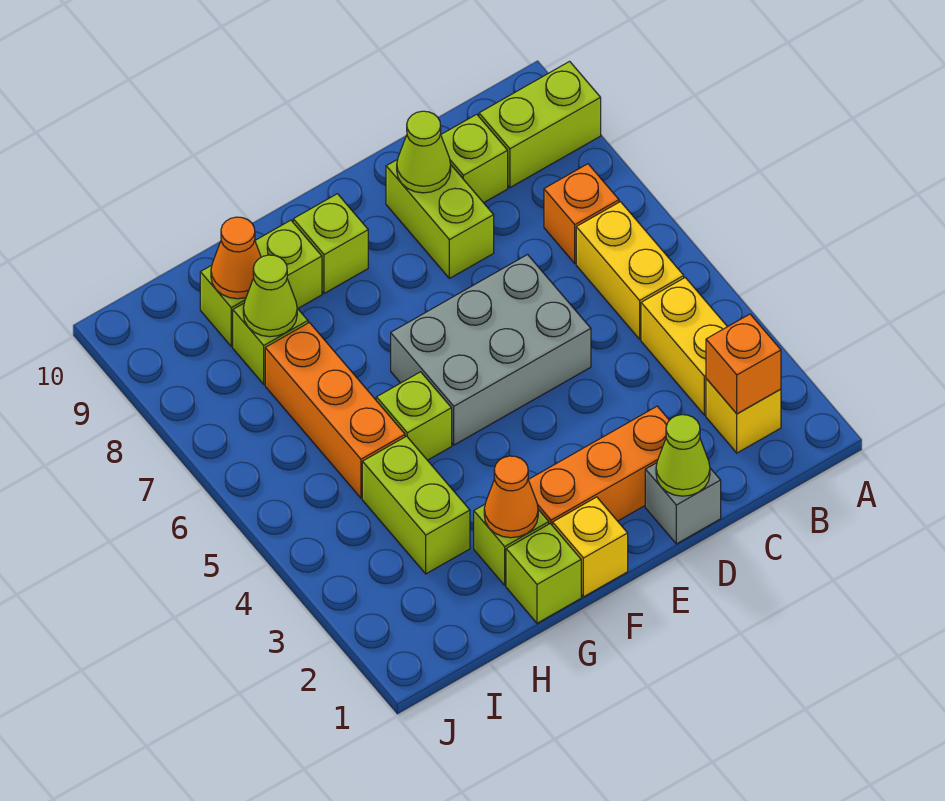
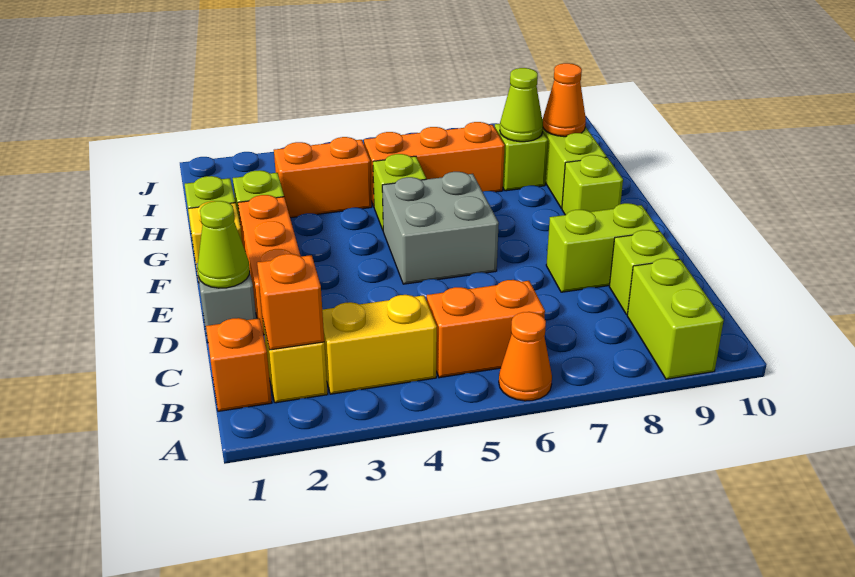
yellow brick B5:B6 level 1 -> orange brick B5:B6 level 1
orange brick B7 level 1 -> orange brick B1 level 1
grey brick D5:F6 level 1 -> grey brick E5:F6 level 1
lime cone D9 level 2 -> none
orange cone G2 level 2 -> orange cone A6 level 1
lime brick H3:H4 level 1 -> orange brick H3:H4 level 1

